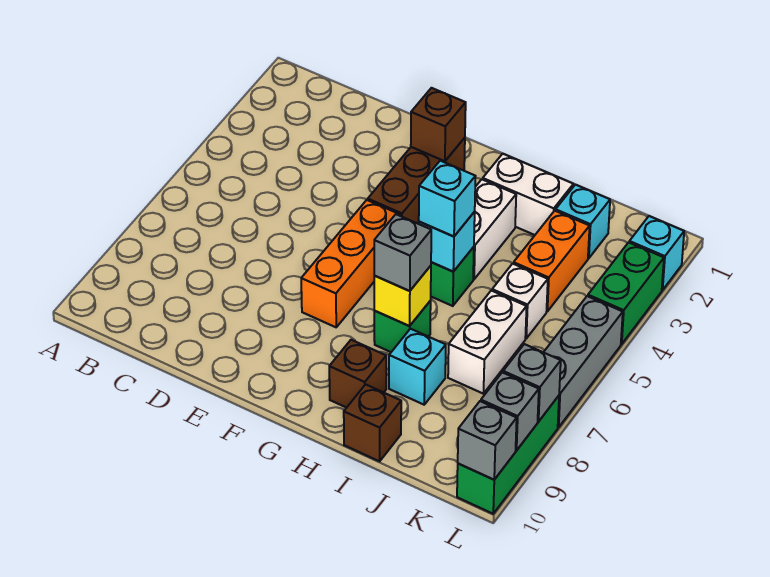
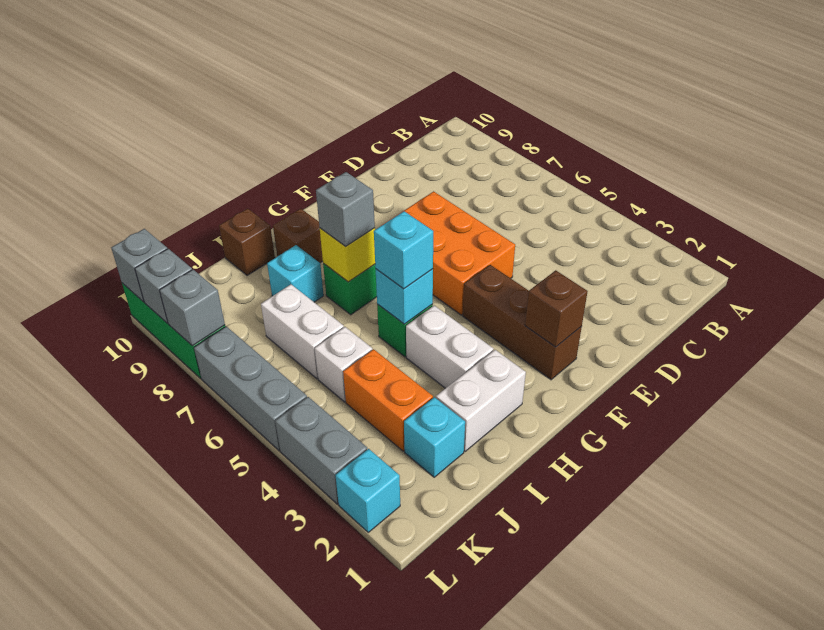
orange brick F5:F7 level 1 -> orange brick E5:F7 level 1
green brick L3:L4 level 1 -> grey brick L3:L4 level 1

